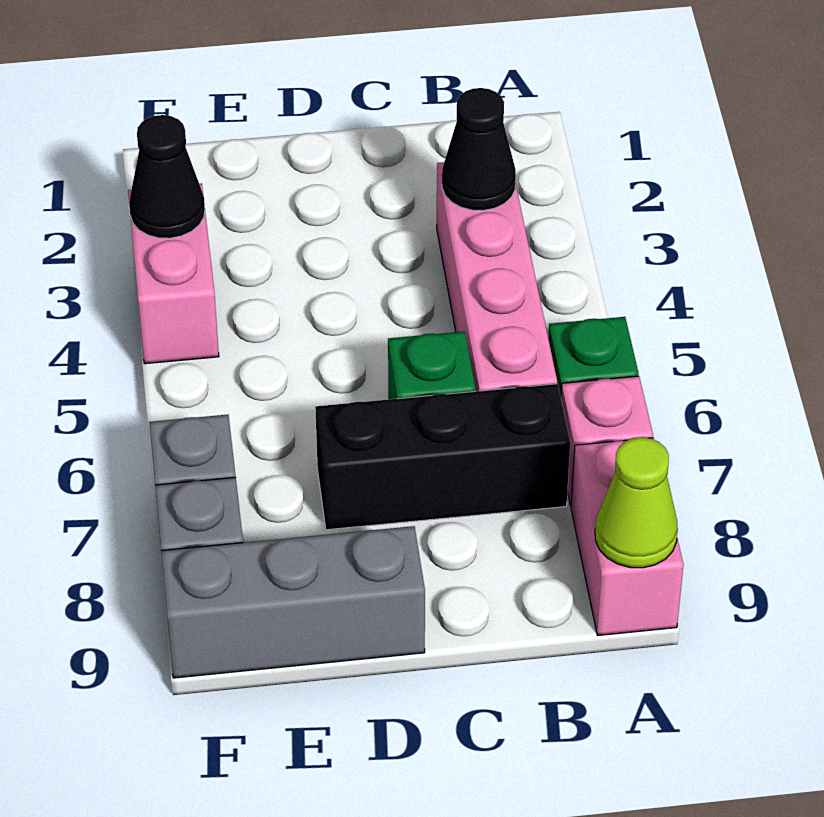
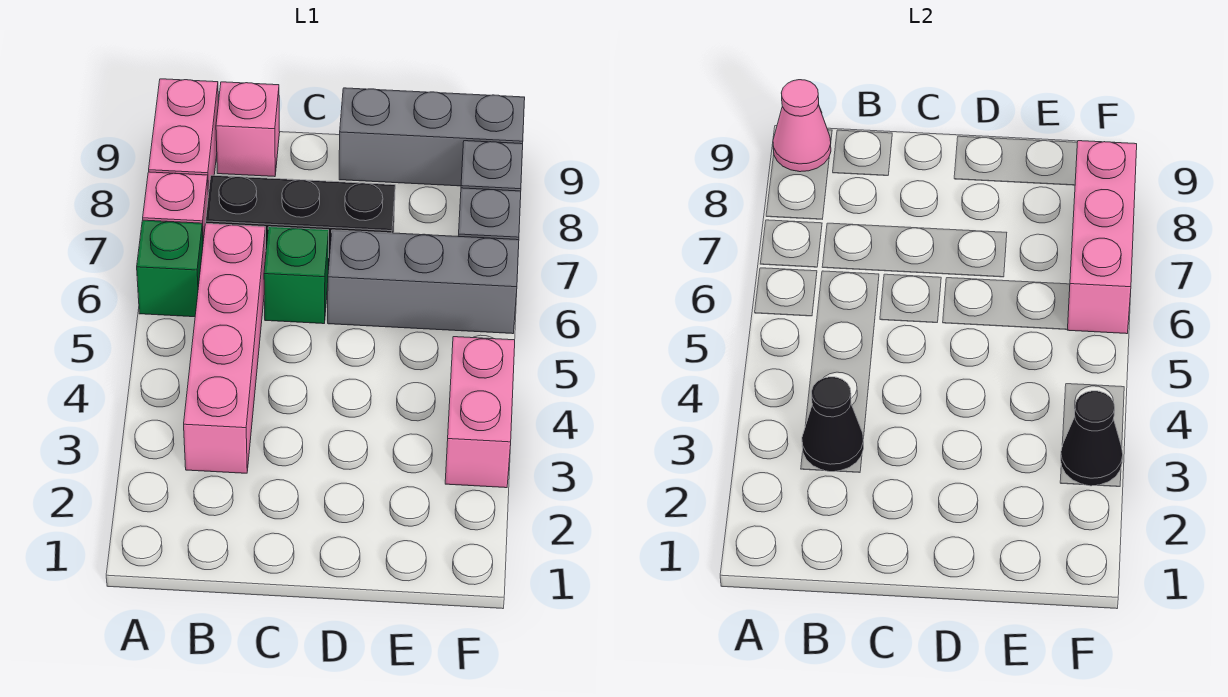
lime cone A9 level 2 -> pink cone A9 level 2
none -> pink brick B9 level 1
none -> grey brick D6:F6 level 1
none -> pink brick F6:F8 level 2

